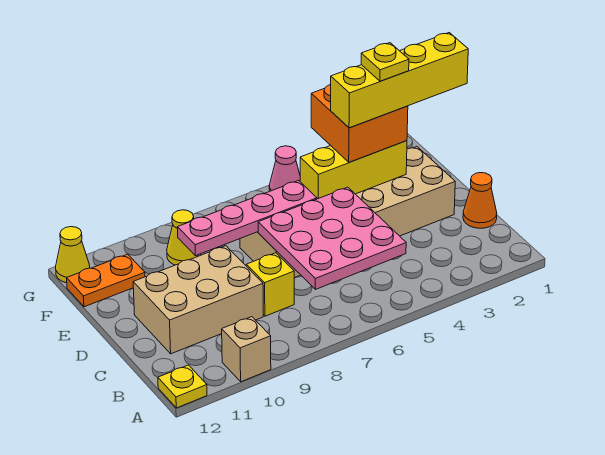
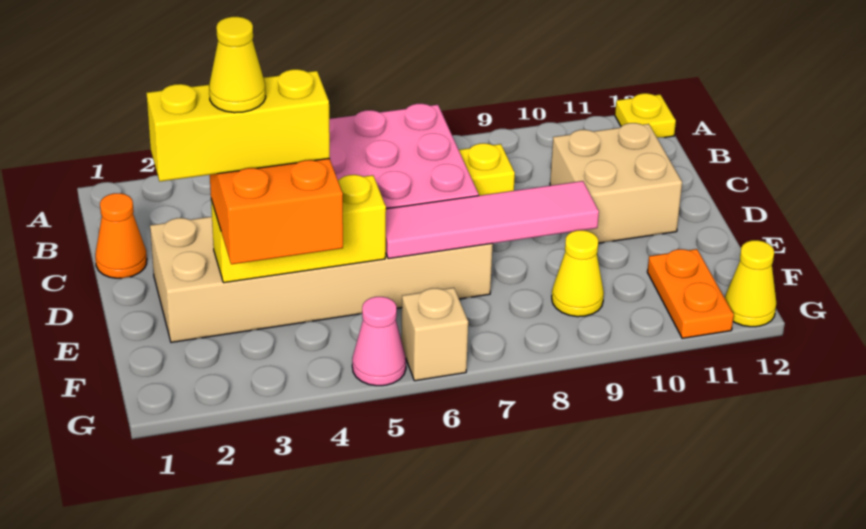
tan brick A10 level 1 -> tan brick G6 level 1
tan brick C9:D11 level 1 -> tan brick C10:D11 level 1
yellow brick E1:E4 level 4 -> yellow brick E2:E4 level 4
yellow plate E3 level 5 -> yellow cone E3 level 5
pink plate E6:E9 level 2 -> pink tile E6:E9 level 2
orange plate F11:F12 level 1 -> orange plate F11:G11 level 1

